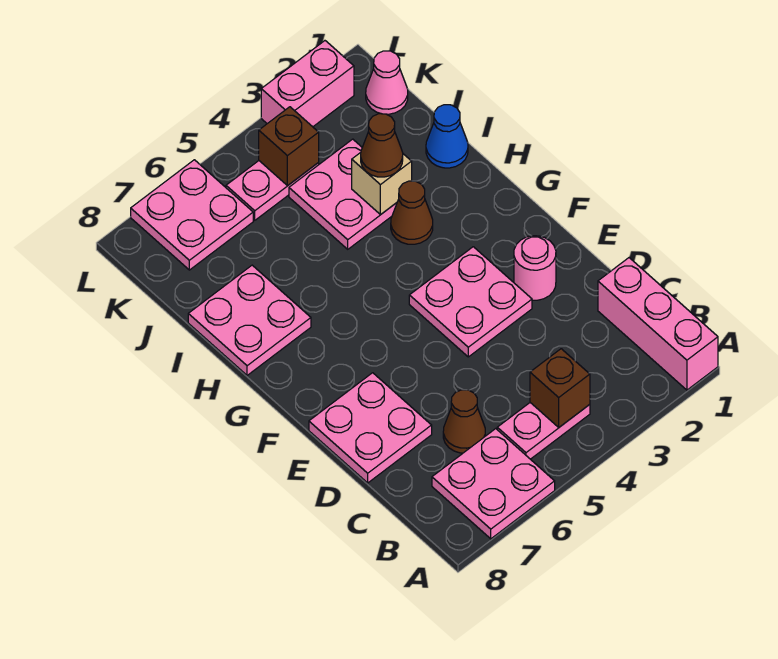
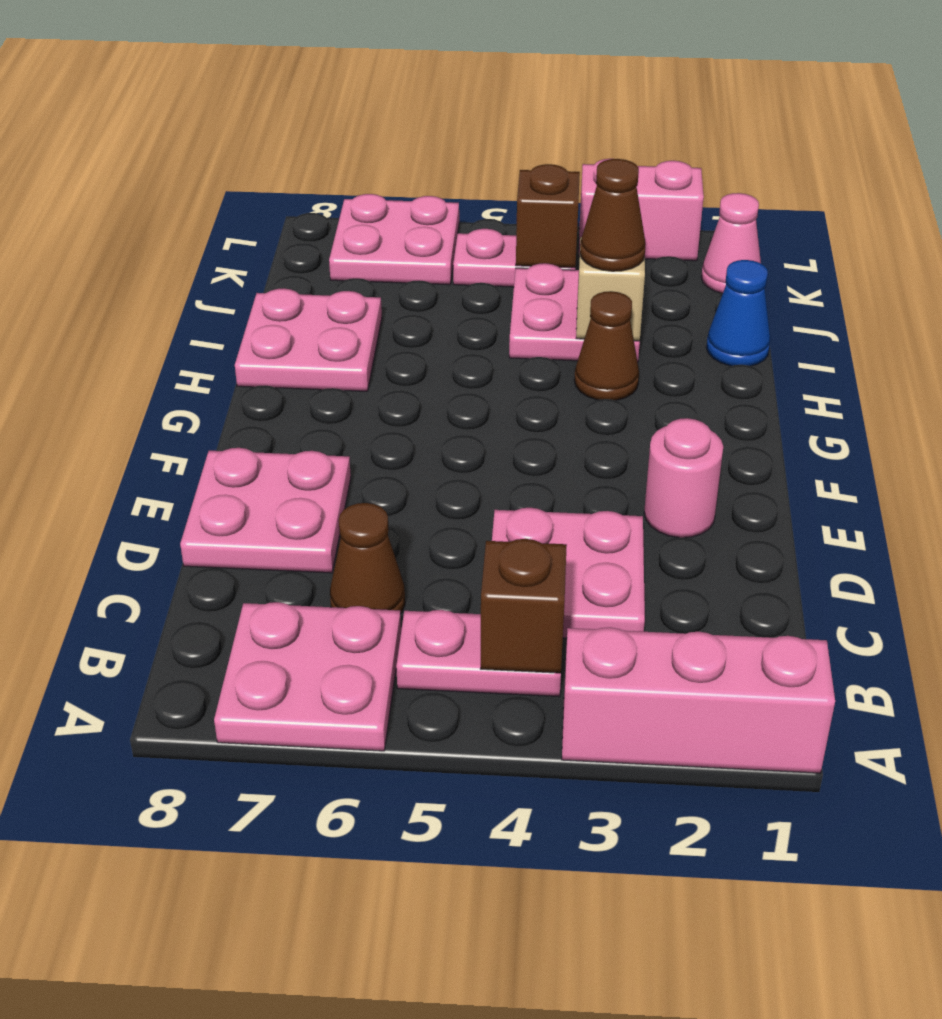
pink brick A1:C1 level 1 -> pink brick A1:A3 level 1
pink plate E3:F4 level 1 -> pink plate C3:D4 level 1

